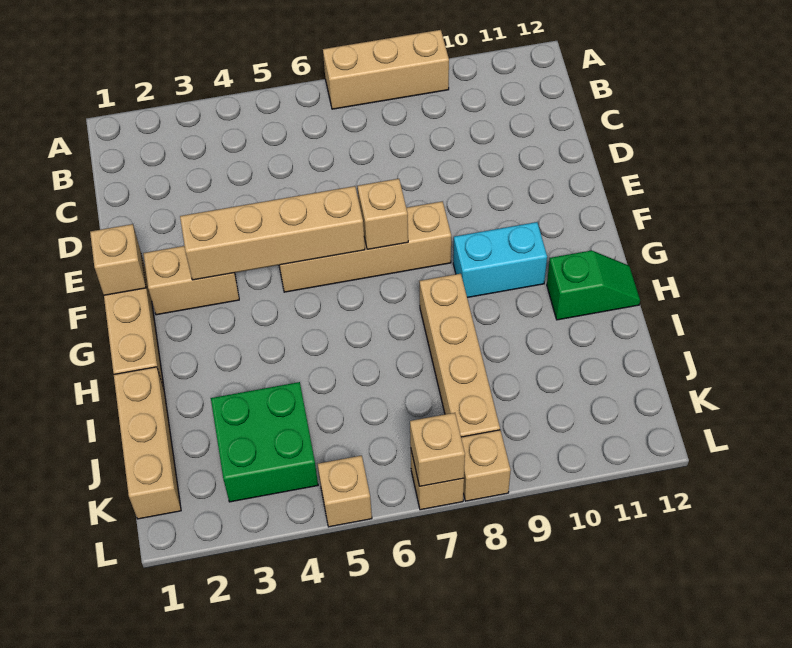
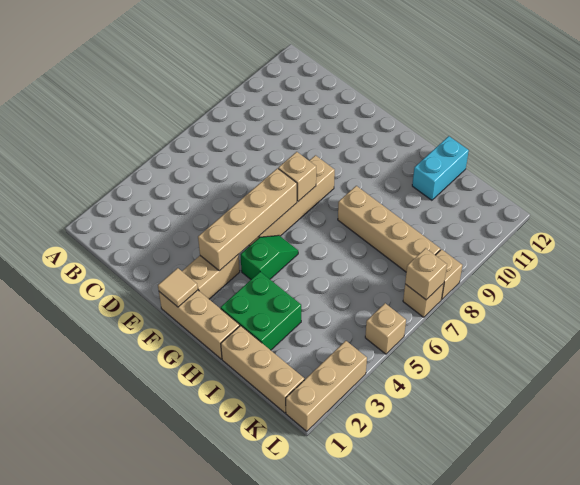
tan brick A7:A9 level 1 -> tan brick L1:L3 level 1
tan brick F1 level 2 -> tan tile F1 level 2
cyan brick G9:G10 level 1 -> cyan brick I11:I12 level 1
green slope H11:H12 level 1 top 11 -> green slope G4:G5 level 1 top 4
green brick J3:K4 level 1 -> green brick H2:I3 level 1

